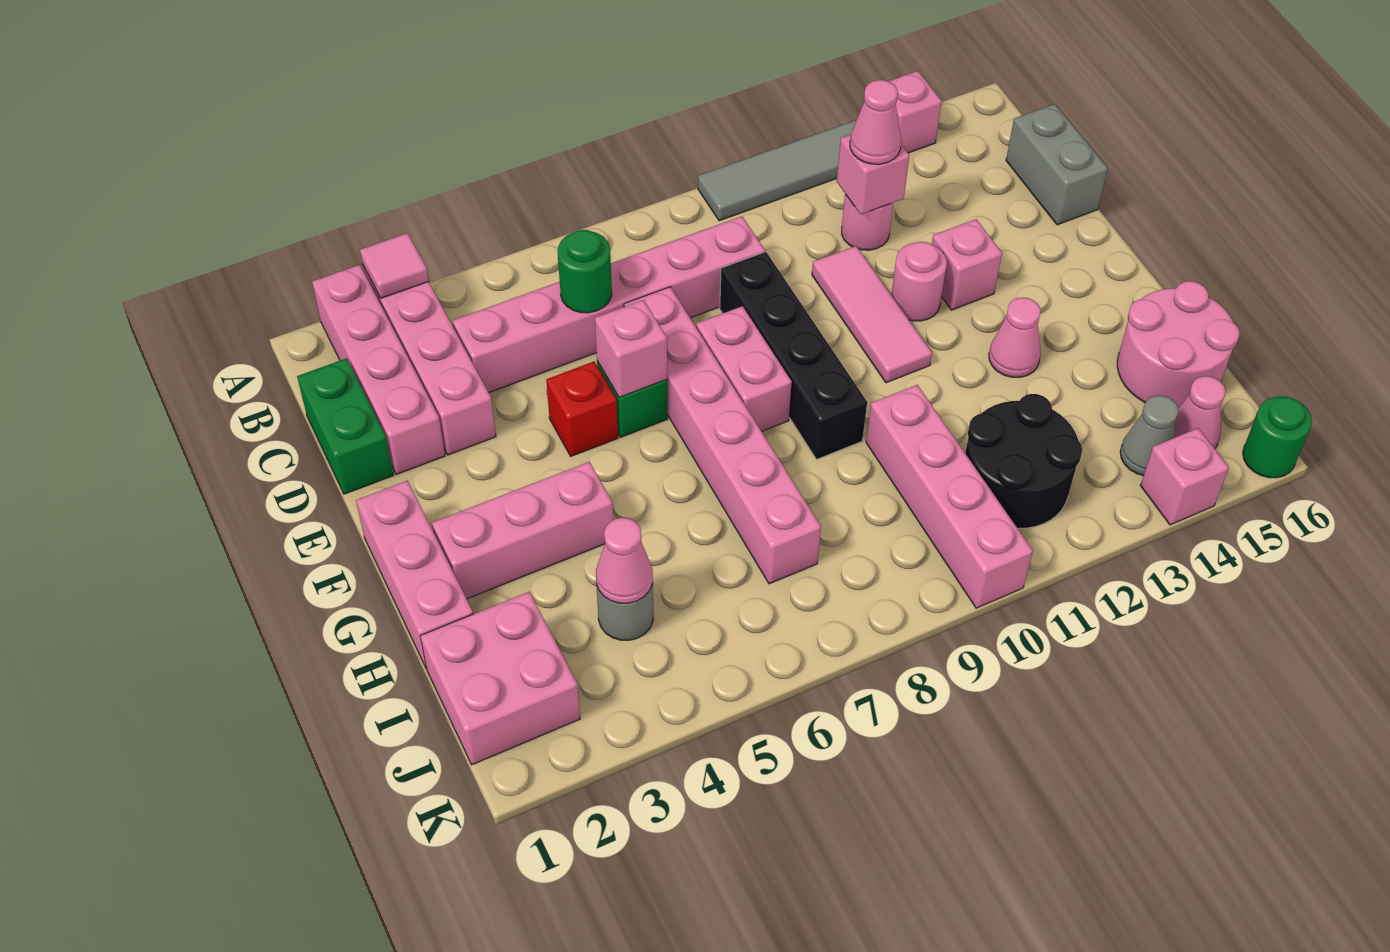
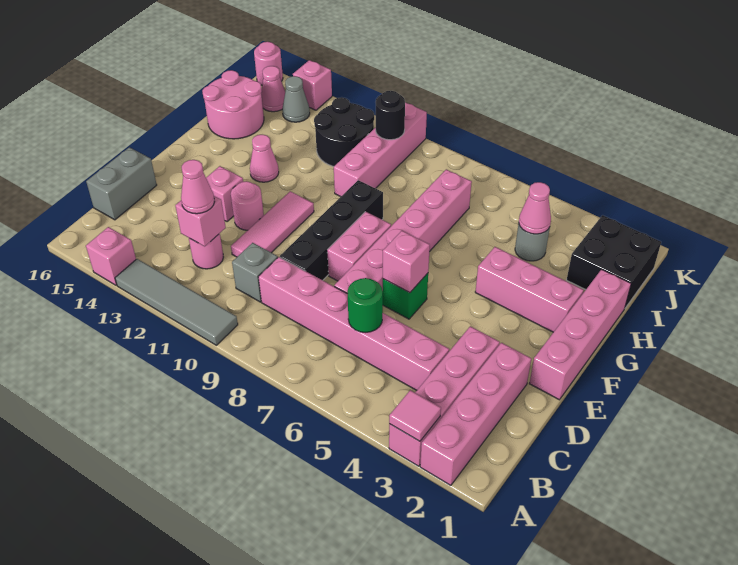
green brick C1:D1 level 1 -> none
none -> grey brick C10 level 1
red brick E5 level 1 -> none
pink brick F1:H1 level 1 -> pink brick E1:H1 level 1
pink brick I1:J2 level 1 -> black brick I1:J2 level 1
none -> black round brick J10 level 2
green round brick K16 level 1 -> pink round brick K16 level 1

